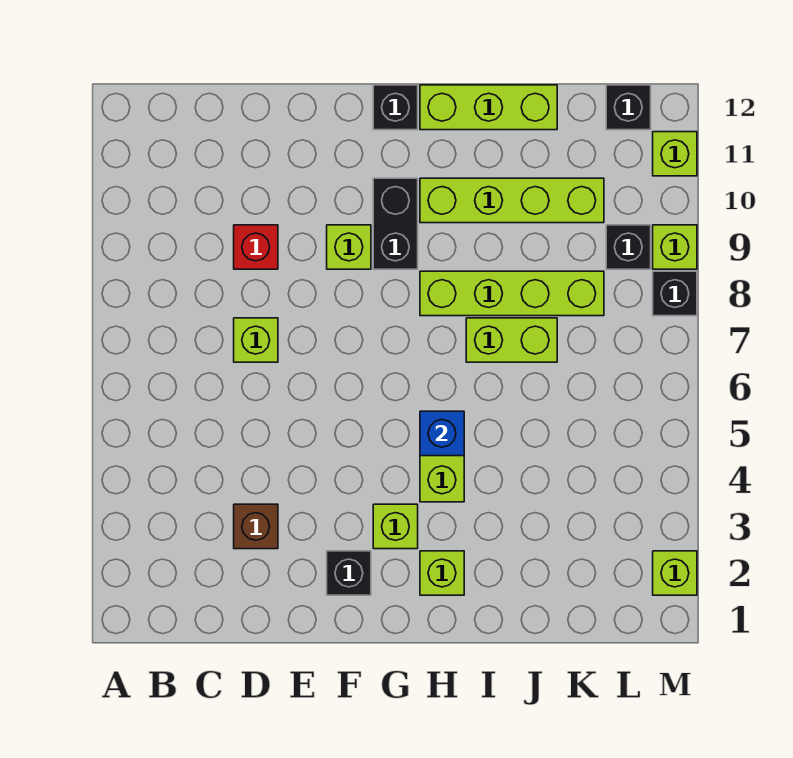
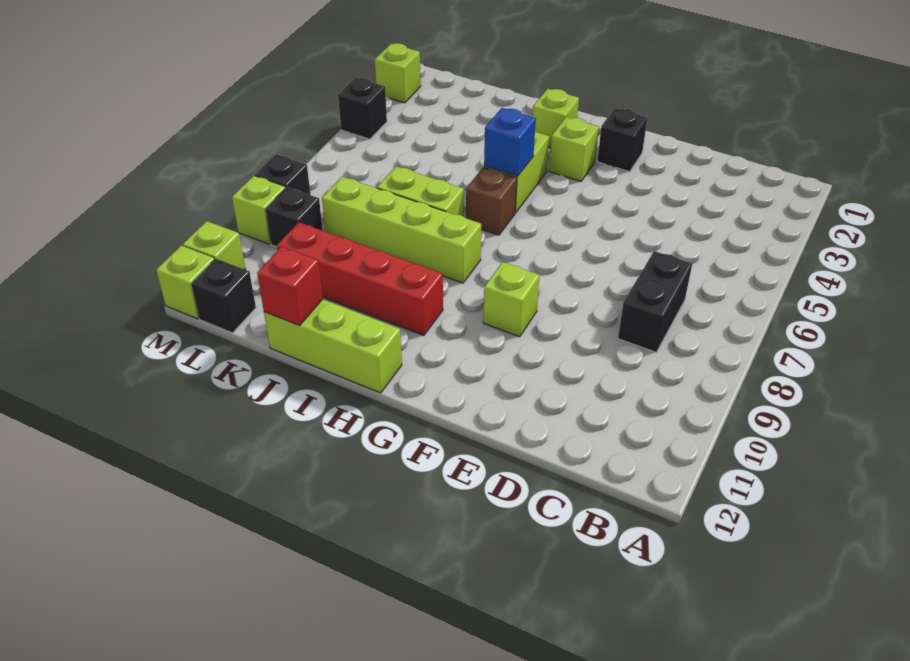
brown brick D3 level 1 -> brown brick H6 level 1
lime brick D7 level 1 -> lime brick M12 level 1
red brick D9 level 1 -> red brick J12 level 2
black brick G9:G10 level 1 -> black brick C7:C8 level 1
black brick G12 level 1 -> black brick M4 level 1
lime brick H10:K10 level 1 -> red brick H10:K10 level 1

